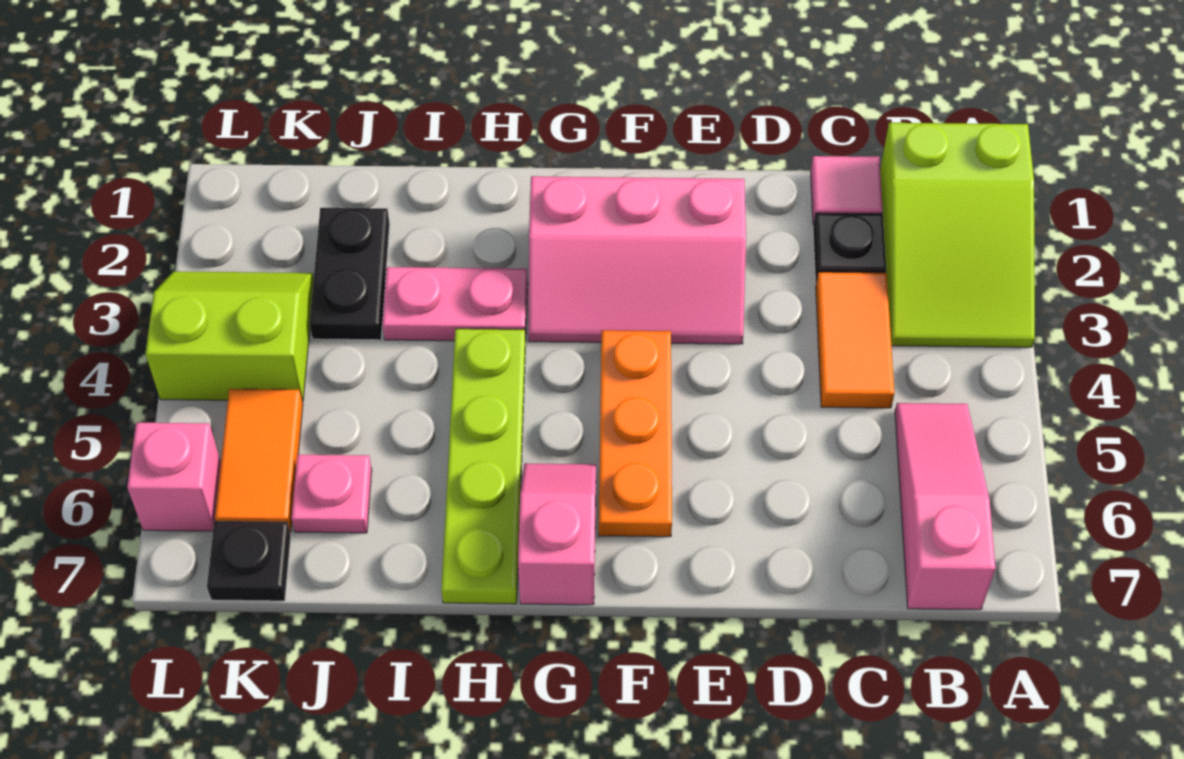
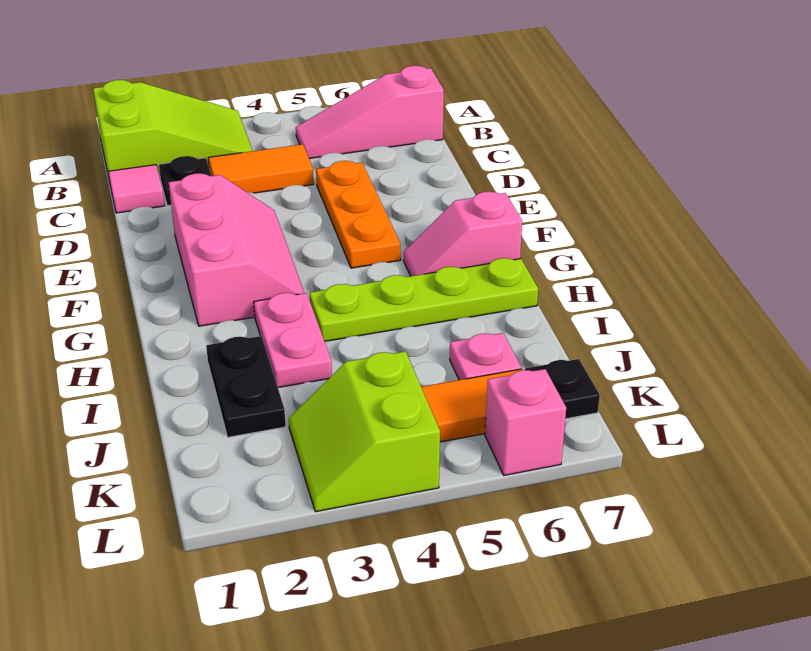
orange plate F4:F6 level 1 -> orange plate D5:F5 level 1
black plate J2:J3 level 1 -> black plate I2:J2 level 1

